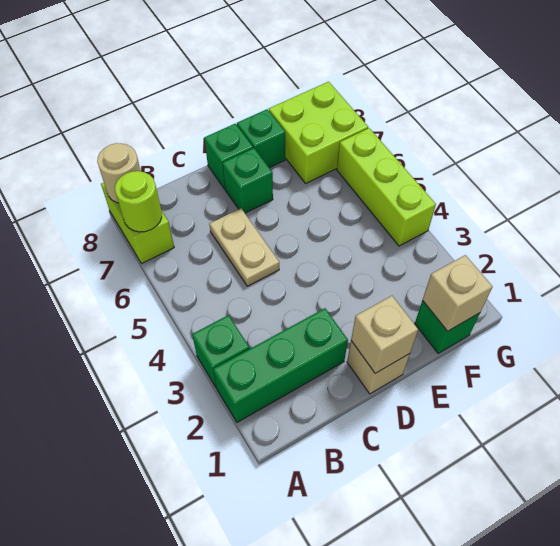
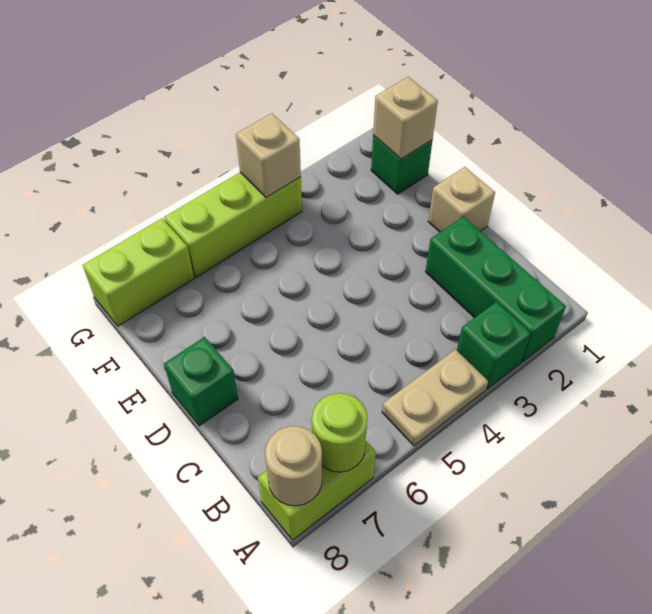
tan plate C5:C6 level 1 -> tan plate A4:A5 level 1
tan brick D1 level 2 -> tan brick G4 level 2
green brick D7 level 1 -> none
green brick E8 level 1 -> none
lime brick F7:G8 level 1 -> lime brick G7:G8 level 1

